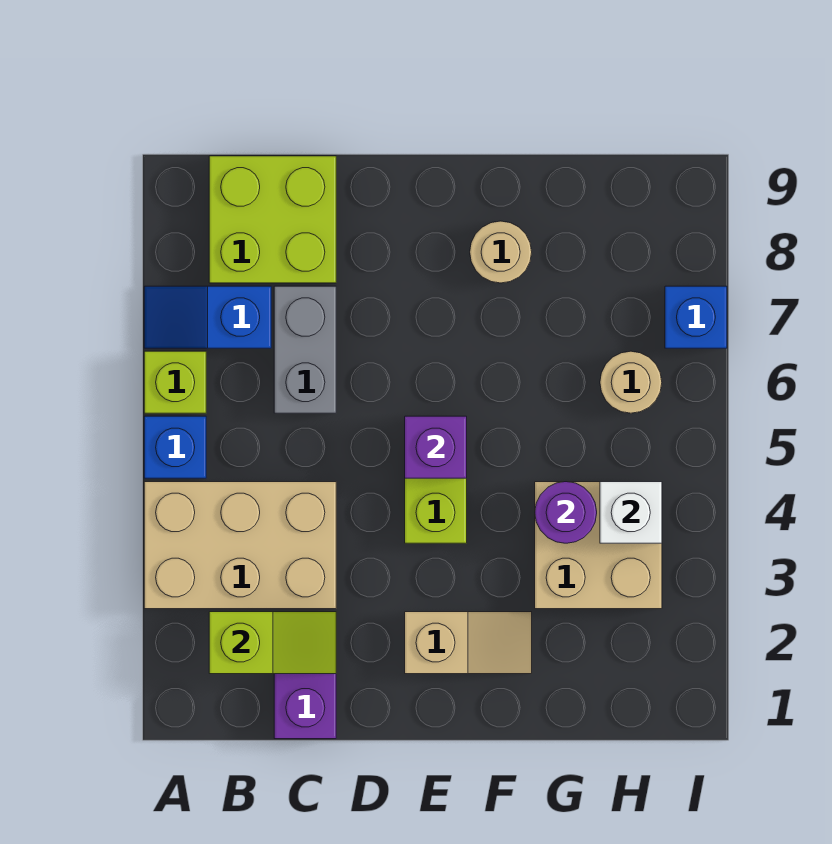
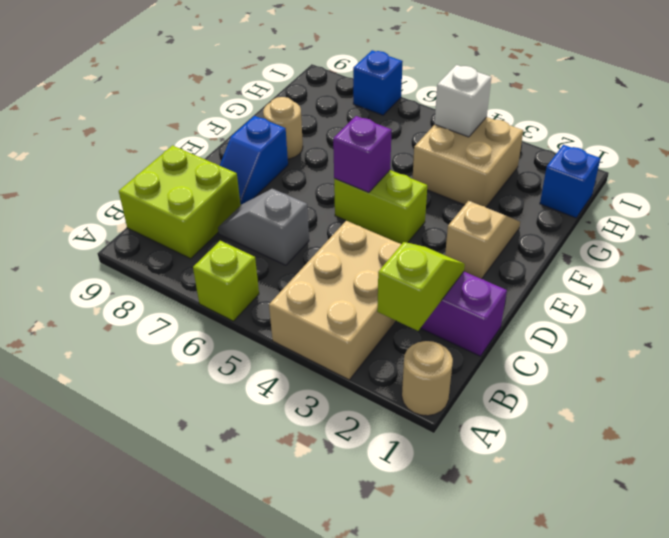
blue brick A5 level 1 -> blue brick H1 level 1
blue slope A7:B7 level 1 top B -> blue slope D8:E8 level 1 top E
grey brick C6:C7 level 1 -> grey slope C6:C7 level 1 top 6
purple round brick G4 level 2 -> none
tan round brick H6 level 1 -> tan round brick A1 level 1

